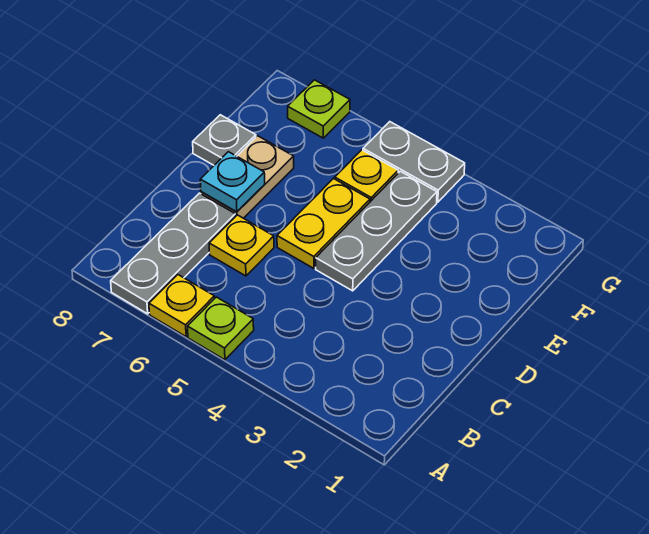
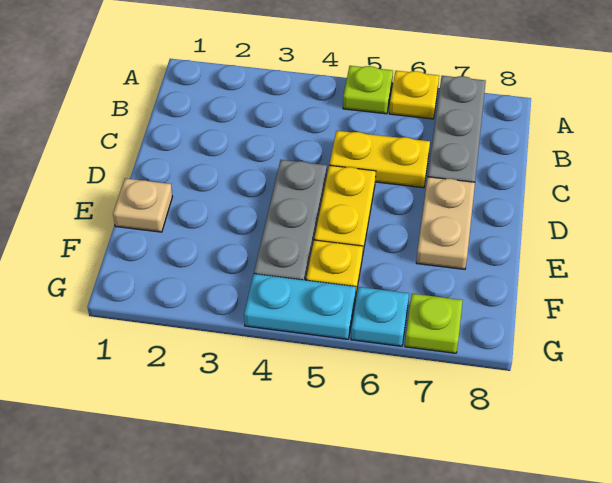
yellow plate C6 level 1 -> yellow plate C5:C6 level 1
cyan plate D7 level 2 -> cyan plate G6 level 1
none -> tan plate E1 level 1
grey plate E8 level 1 -> none
grey plate G4:G5 level 1 -> cyan plate G4:G5 level 1

